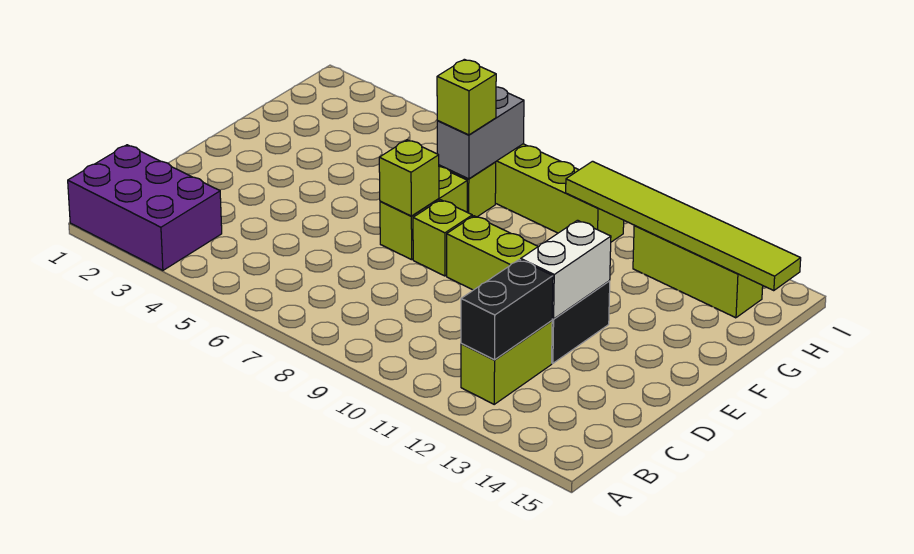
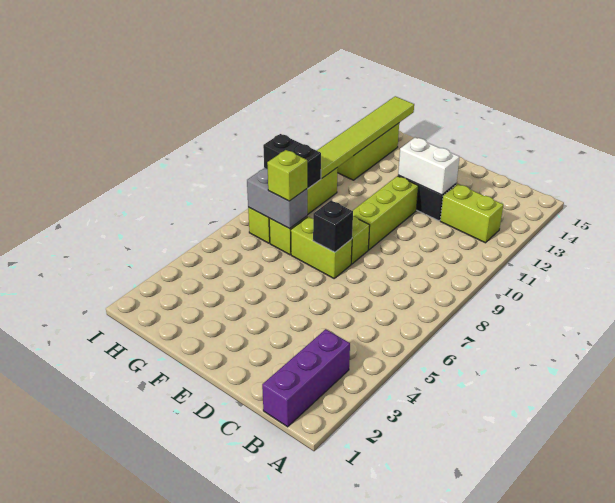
purple brick A1:B3 level 1 -> purple brick B1:B3 level 1
black brick B12:C12 level 2 -> black brick H9:I9 level 2
lime brick E7 level 2 -> black brick E7 level 2

